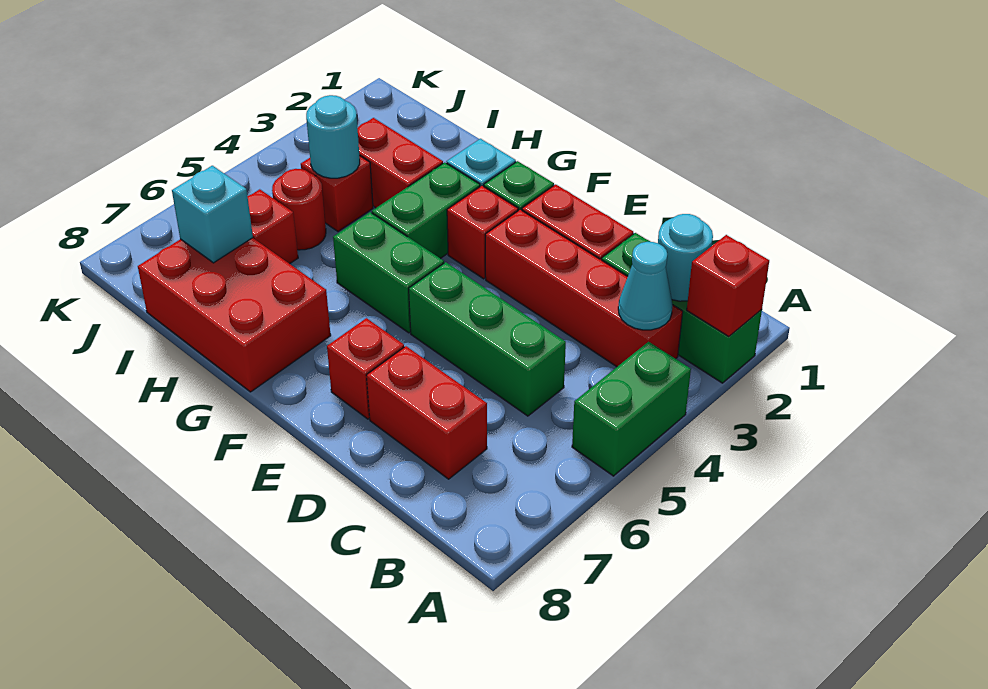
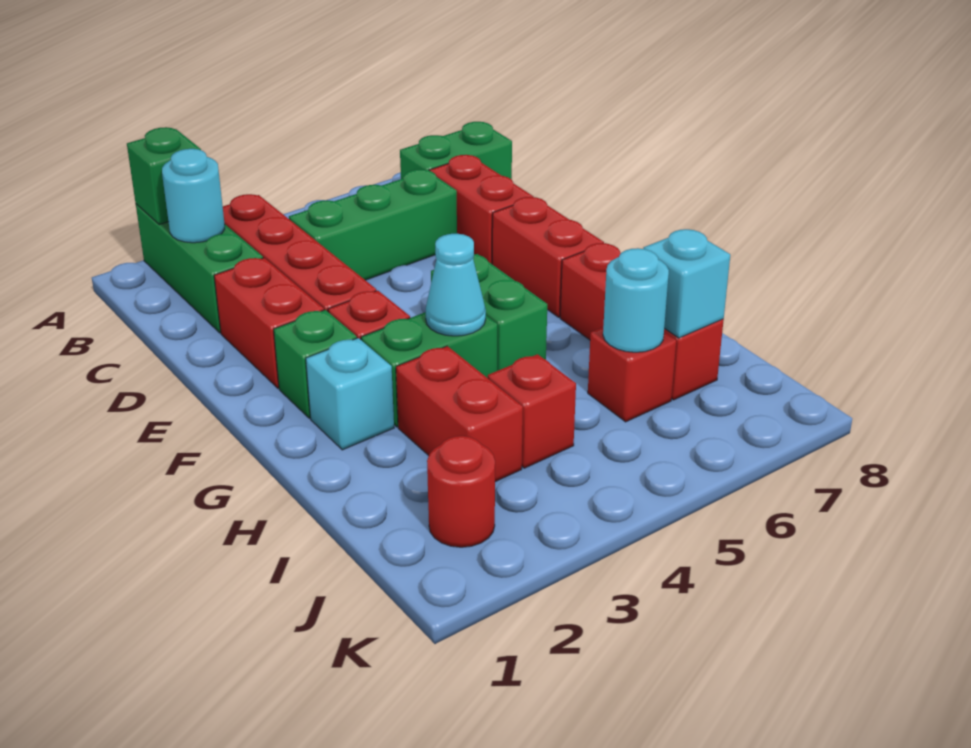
red brick A2 level 2 -> green brick A2 level 2
green brick A4:A5 level 1 -> green brick B7:B8 level 1
cyan cone B3 level 2 -> cyan cone G4 level 2
green brick C5:E5 level 1 -> green brick C4:C6 level 1
red brick E7 level 1 -> red brick E7:F7 level 1
red brick G7:I8 level 1 -> red brick G7:I7 level 1
cyan round brick I4 level 2 -> cyan round brick I6 level 2
red round brick I5 level 1 -> red round brick J2 level 1

